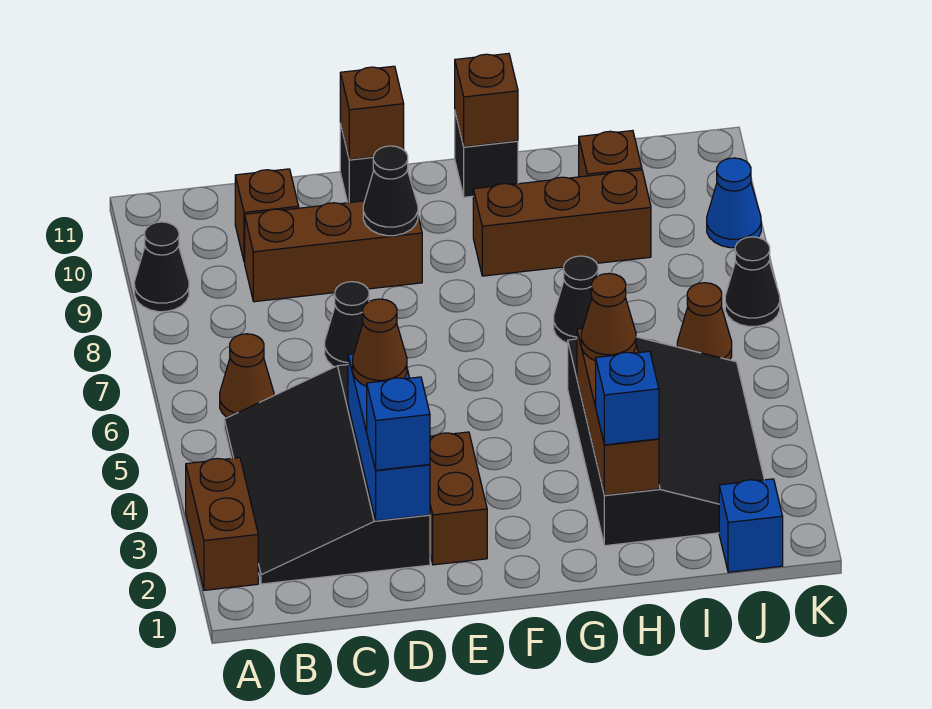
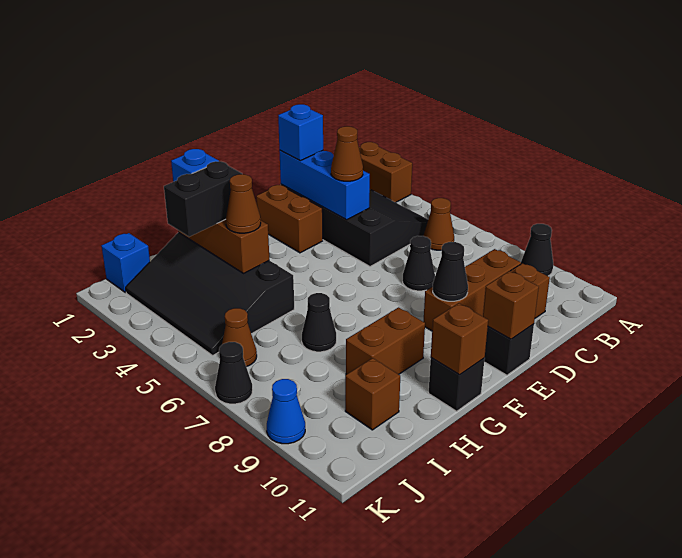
brown brick G9:I9 level 1 -> brown brick G9:H9 level 1
none -> black brick H3:I3 level 3

